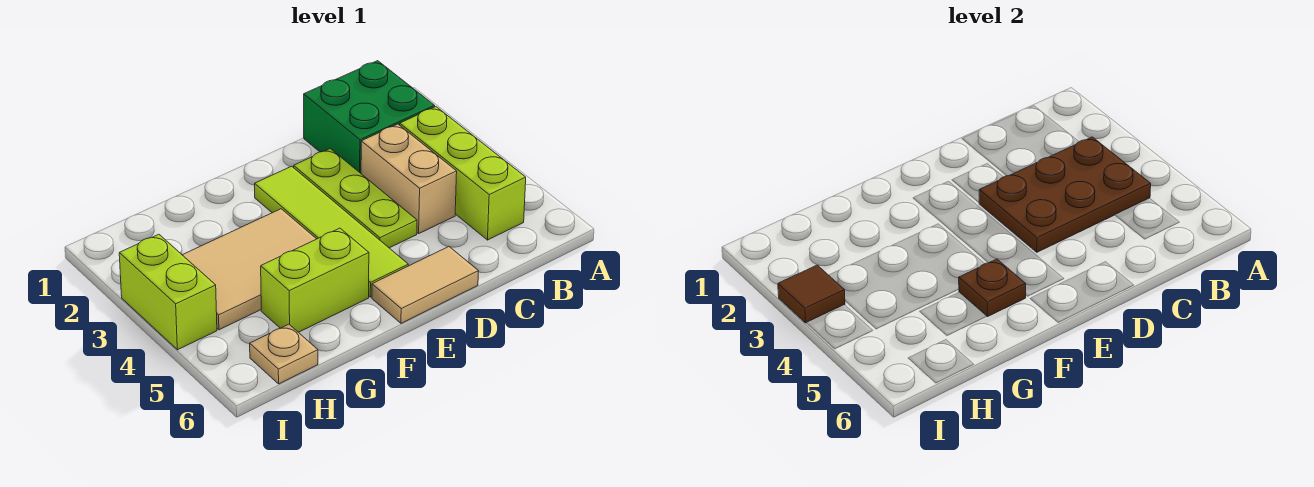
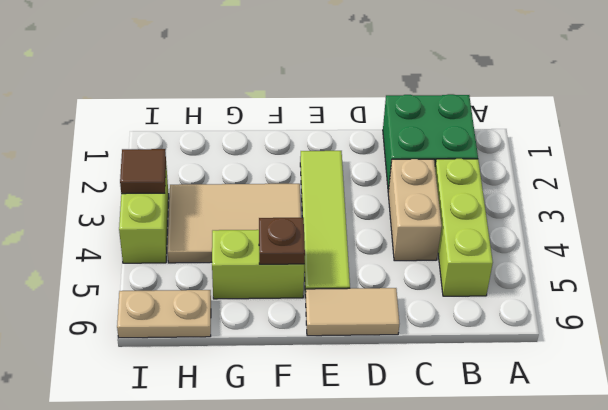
brown plate B3:D4 level 2 -> none
lime plate D2:D4 level 1 -> none
tan plate H6 level 1 -> tan plate H6:I6 level 1

